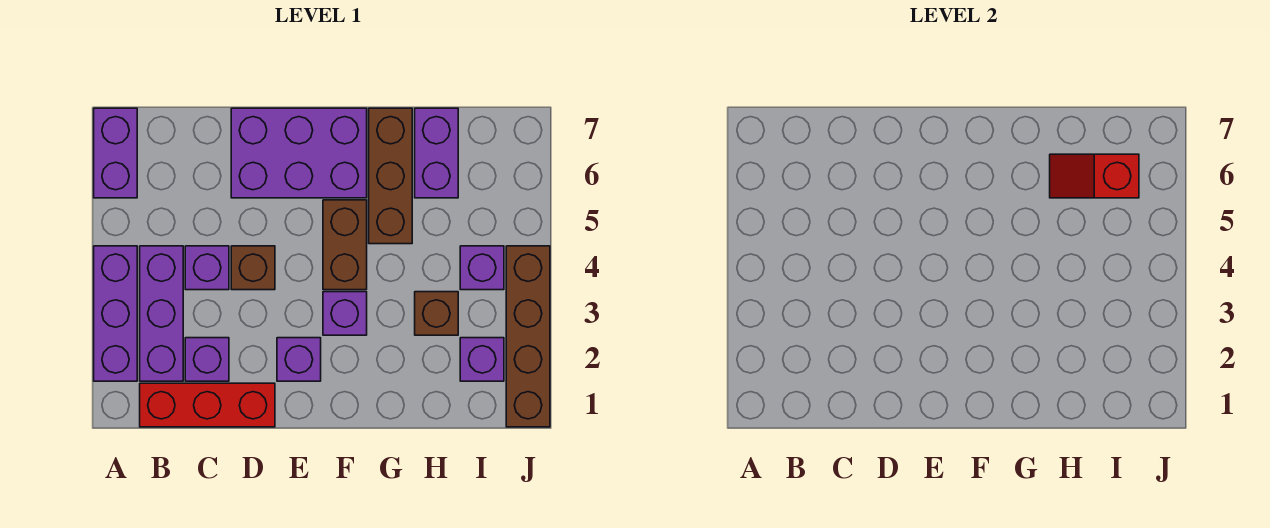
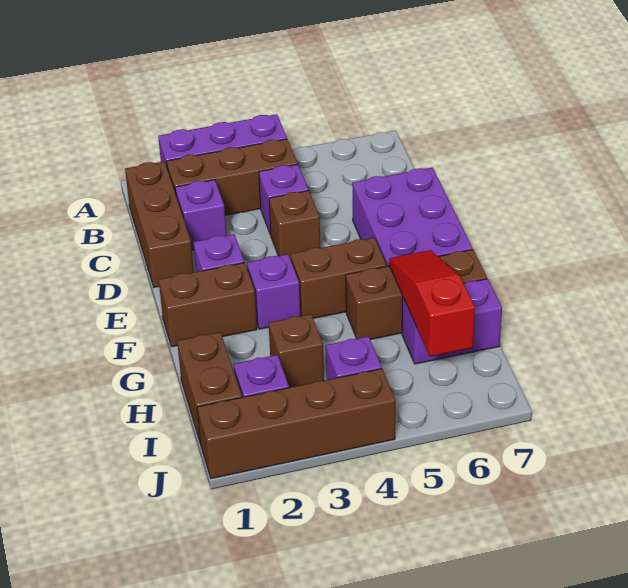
purple brick A6:A7 level 1 -> none
red brick B1:D1 level 1 -> brown brick B1:D1 level 1
purple brick B2:B4 level 1 -> brown brick B2:B4 level 1
none -> brown brick F1:F2 level 1
none -> brown brick H1:I1 level 1
red slope H6:I6 level 2 top I -> red slope G6:I6 level 2 top I

